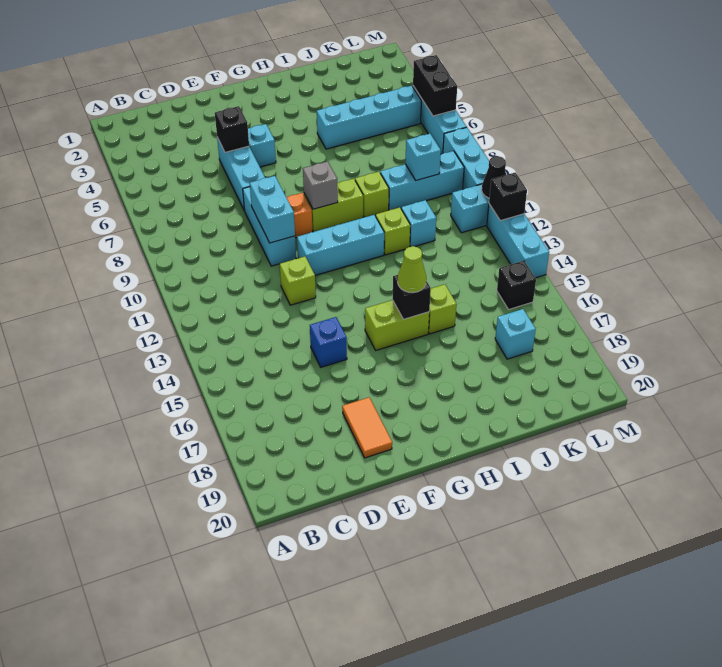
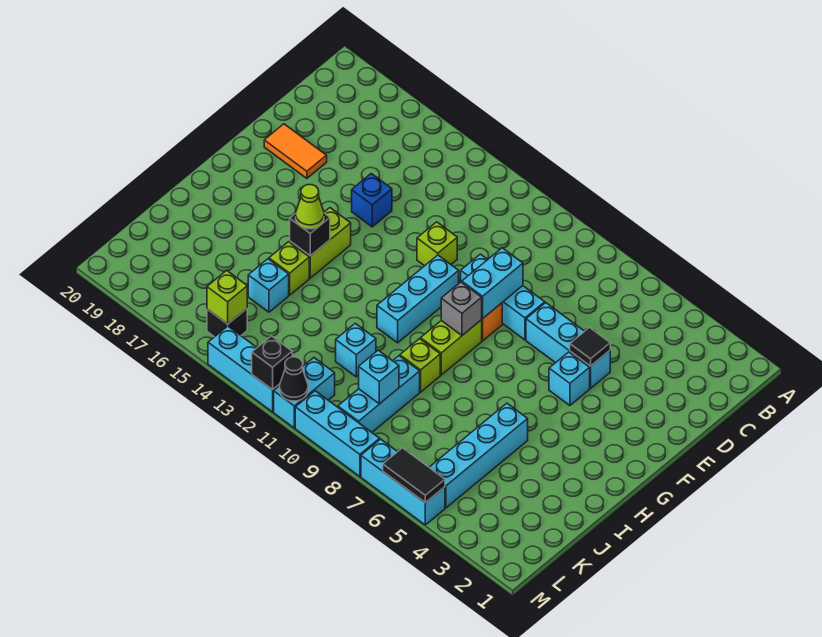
black brick E5 level 2 -> black tile E5 level 2
cyan brick E9:E10 level 2 -> cyan brick E9:F9 level 2
lime brick I11 level 1 -> lime brick L15 level 2
cyan brick K17 level 1 -> cyan brick J15 level 1
black brick M5:M6 level 2 -> black tile M5:M6 level 2

